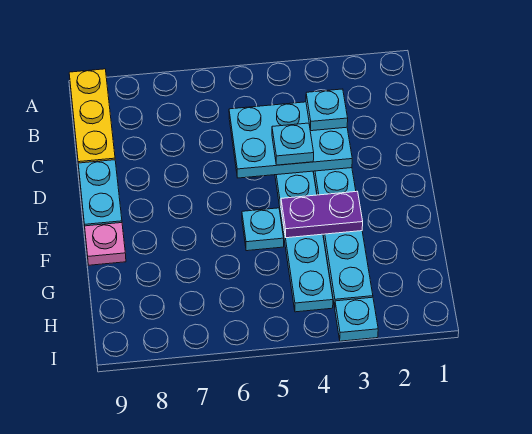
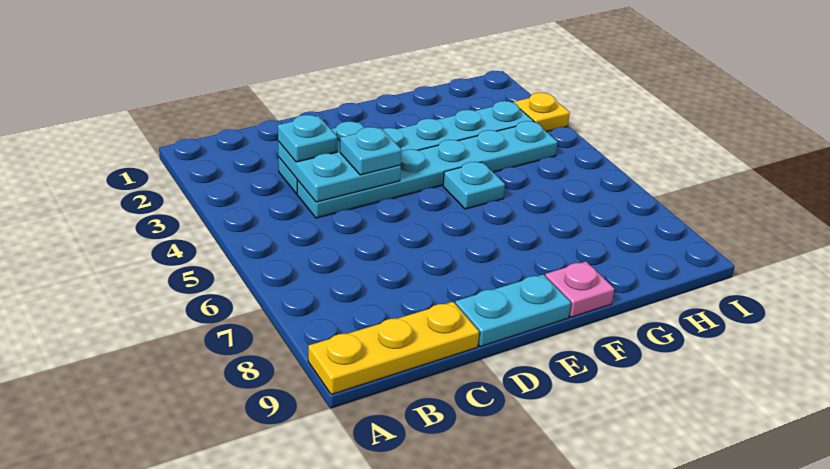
cyan plate C3:D5 level 2 -> cyan plate C3:D4 level 2
purple plate F3:F4 level 2 -> none
cyan plate I3 level 1 -> yellow plate I3 level 1

